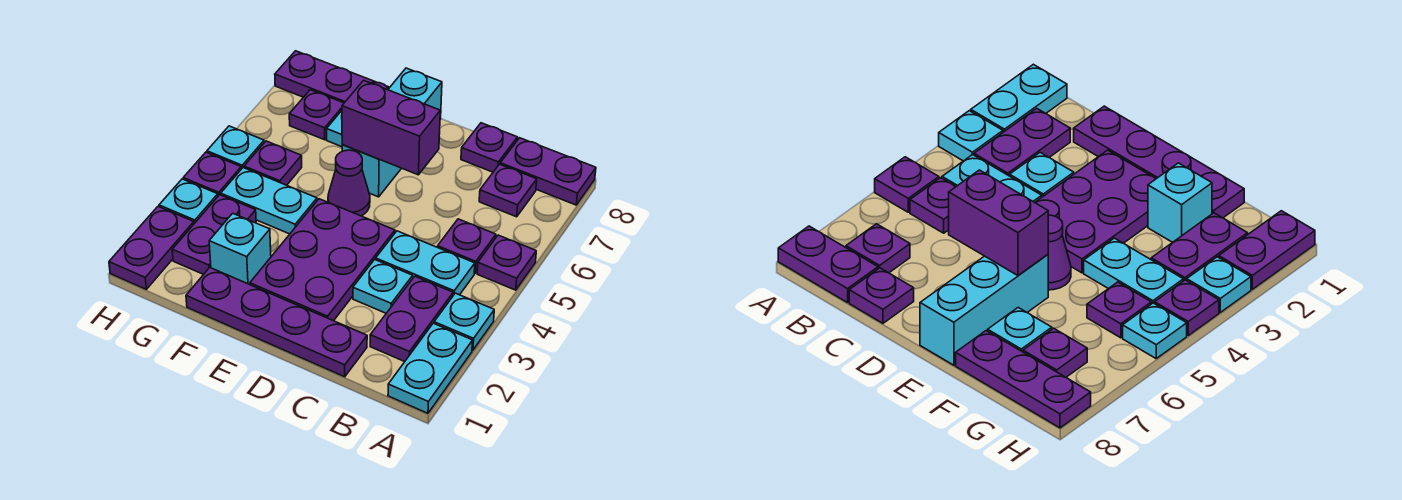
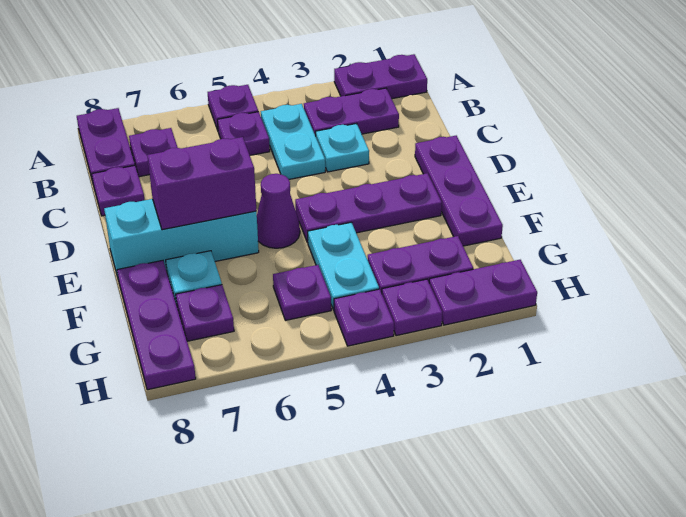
cyan plate A1:A2 level 1 -> purple plate A1:A2 level 1
cyan plate A3 level 1 -> none
purple plate C1:F1 level 1 -> purple plate D1:F1 level 1
purple plate D2:E4 level 1 -> purple plate E2:E4 level 1
purple brick D6:E6 level 2 -> purple brick E6:E7 level 2
cyan brick F2 level 1 -> none
cyan plate H3 level 1 -> purple plate H3 level 1
cyan plate H5 level 1 -> none

